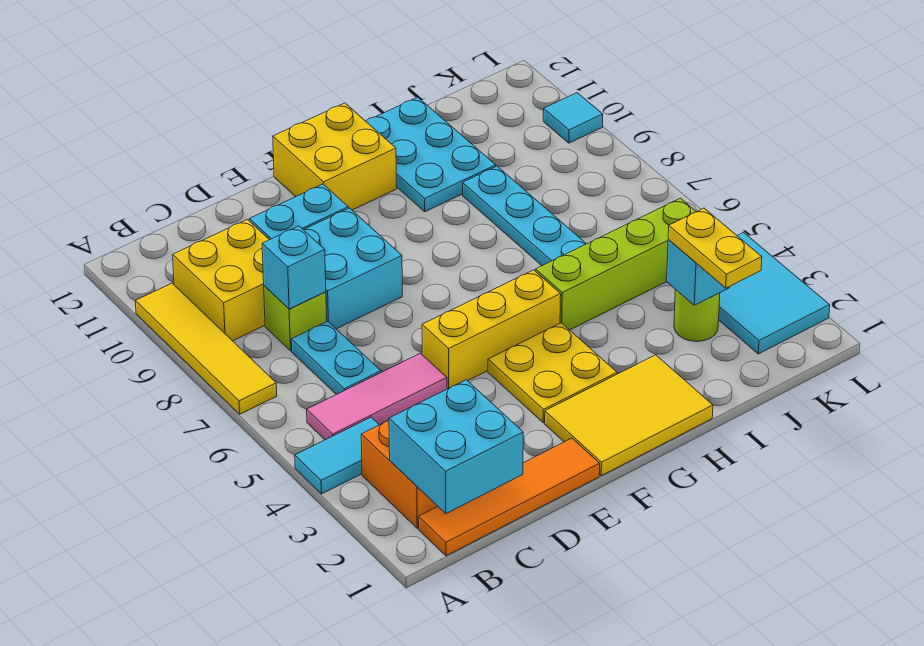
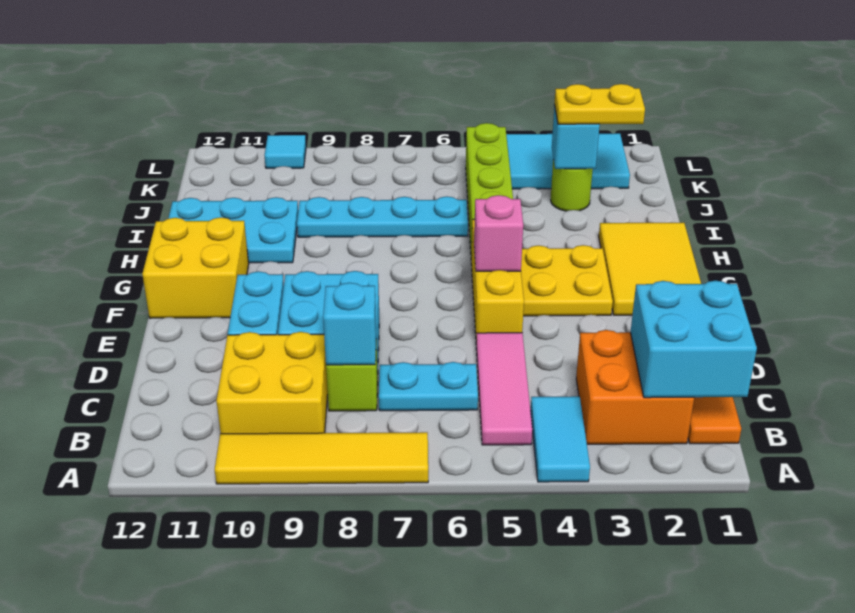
none -> pink brick F5 level 2

